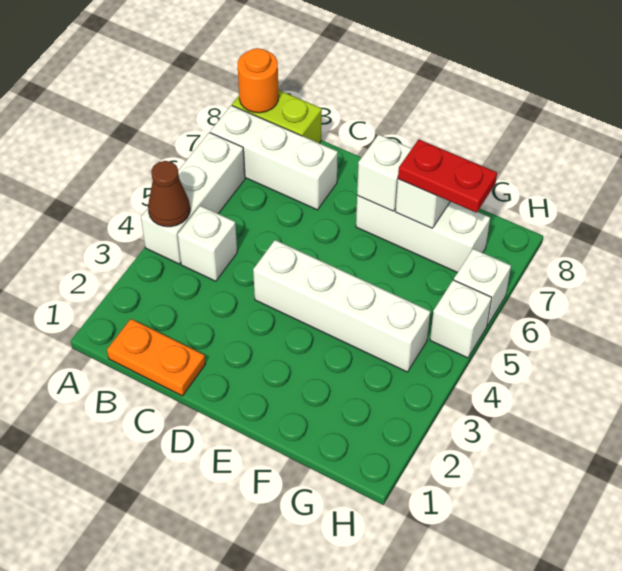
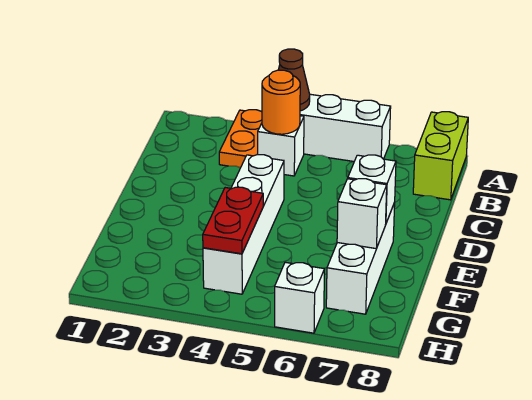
white brick A7:C7 level 1 -> none
orange round brick A8 level 2 -> orange round brick B4 level 2
orange plate B1:C1 level 1 -> orange plate A3:B3 level 1
red plate F7:G7 level 3 -> red plate F4:G4 level 2
white brick H5 level 1 -> none

